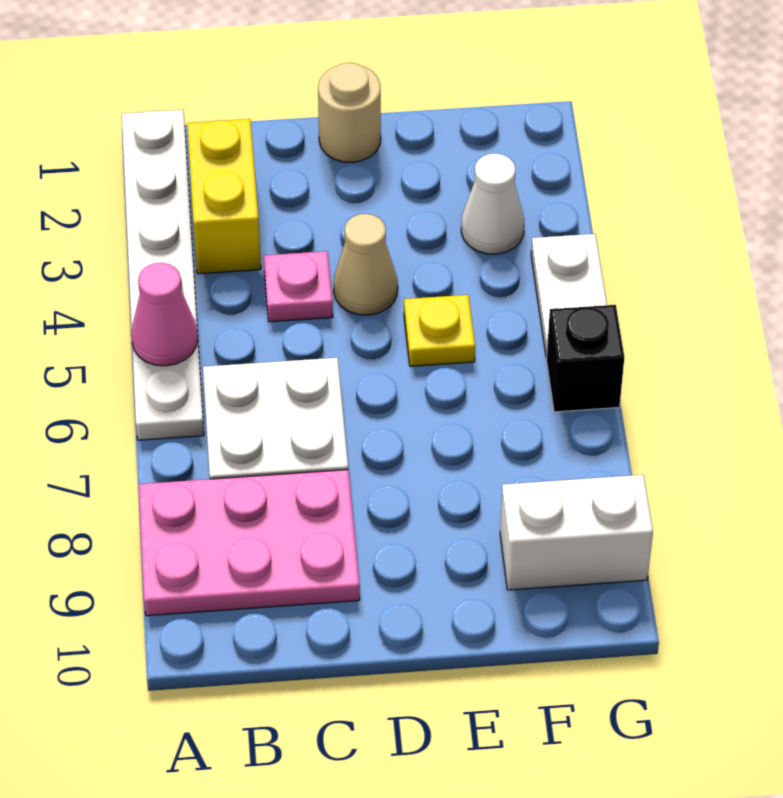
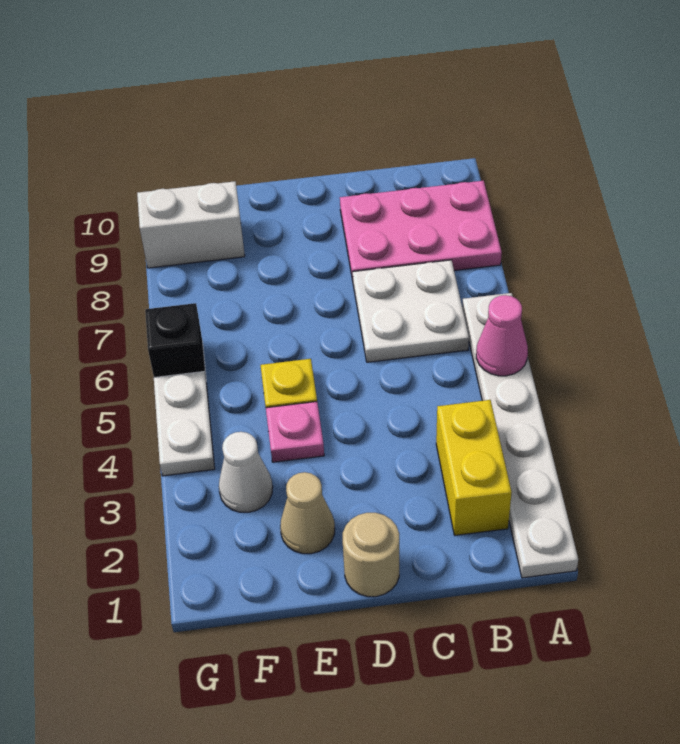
pink plate C4 level 1 -> pink plate E4 level 1
tan cone D4 level 1 -> tan cone E2 level 1

